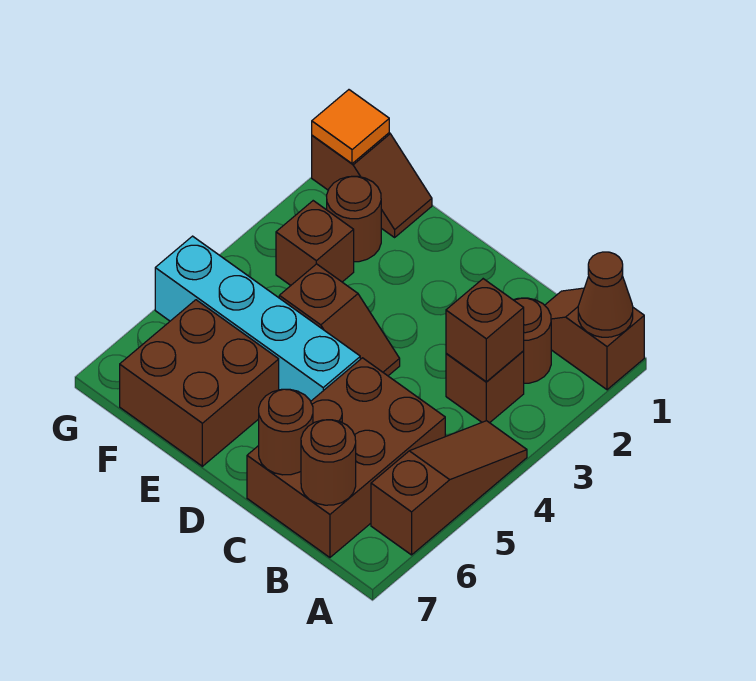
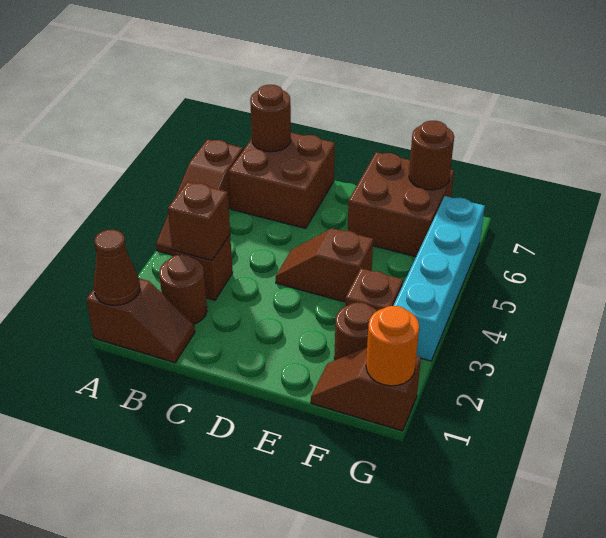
brown brick B5:C7 level 1 -> brown brick B6:C7 level 1
brown round brick C7 level 2 -> brown round brick F7 level 2
cyan brick D5:G5 level 1 -> cyan brick G3:G6 level 1
orange tile G1 level 2 -> orange round brick G1 level 2

